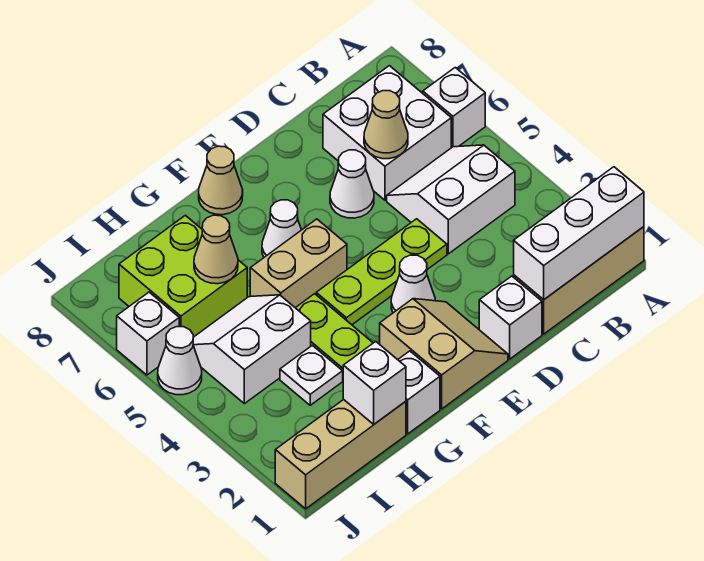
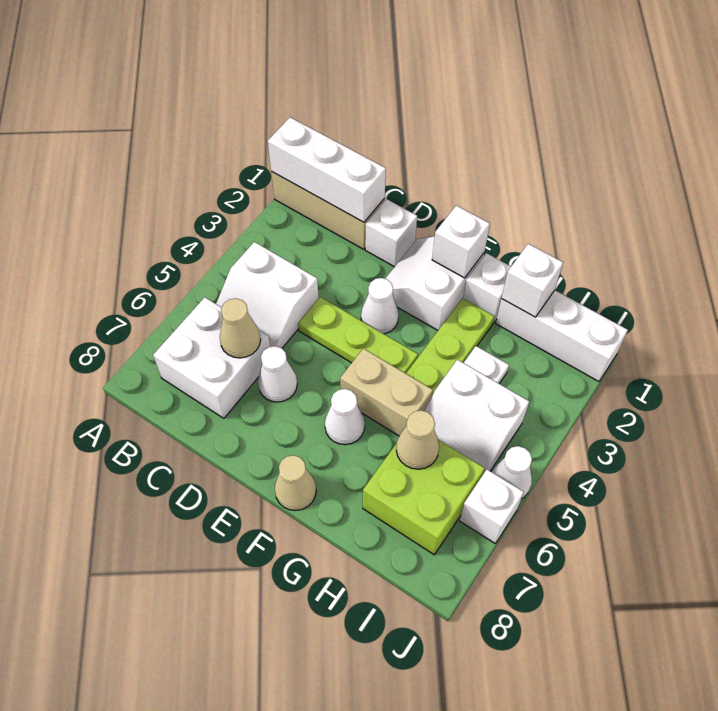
white brick A6 level 1 -> white brick F1 level 2
tan slope E1:F2 level 1 top F -> white slope E1:F2 level 1 top F
tan brick H1:J1 level 1 -> white brick H1:J1 level 1

